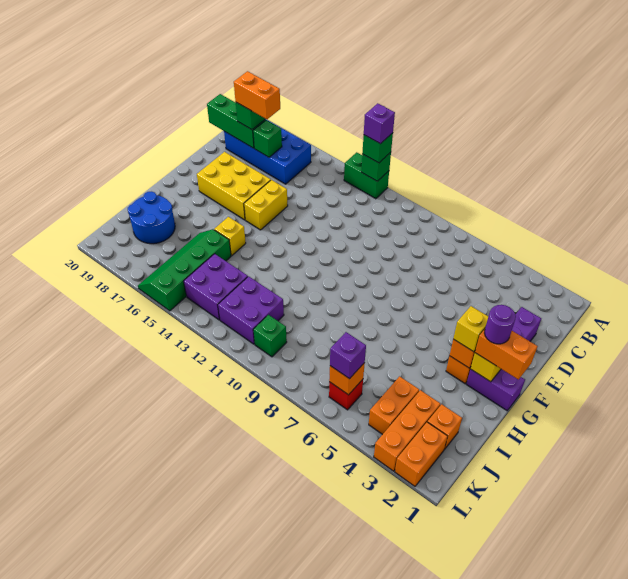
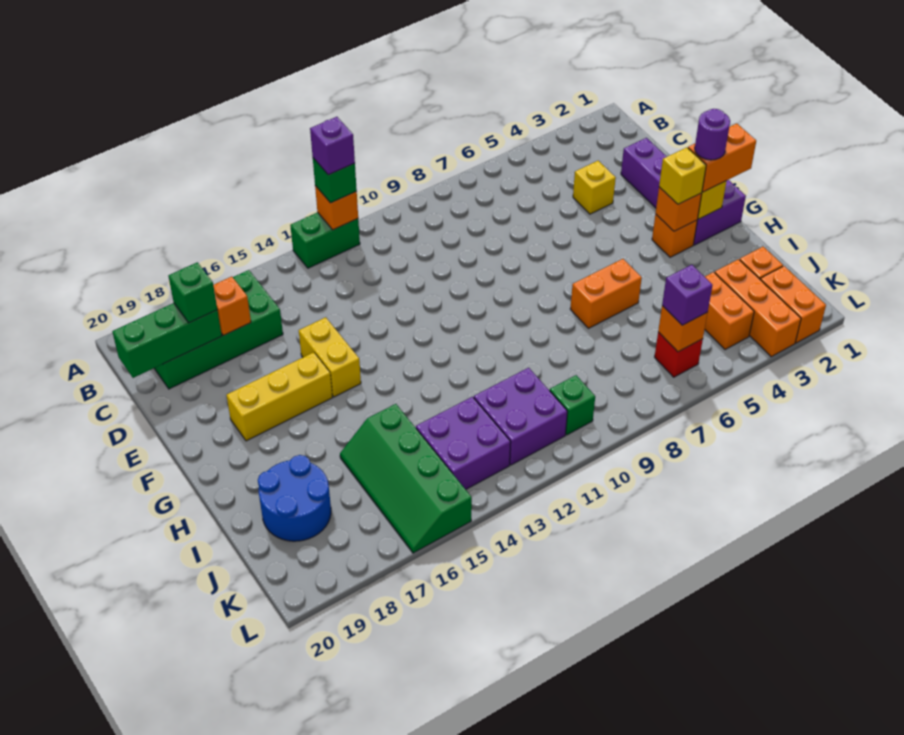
green brick A12 level 2 -> orange brick A12 level 2
blue brick B16:C19 level 1 -> green brick B16:C19 level 1
green brick C17 level 2 -> orange brick C17 level 2
orange brick C17:C18 level 4 -> orange brick H6:H7 level 1
yellow brick E16:F18 level 1 -> yellow brick F16:F18 level 1
yellow brick H15 level 1 -> yellow brick D4 level 1

